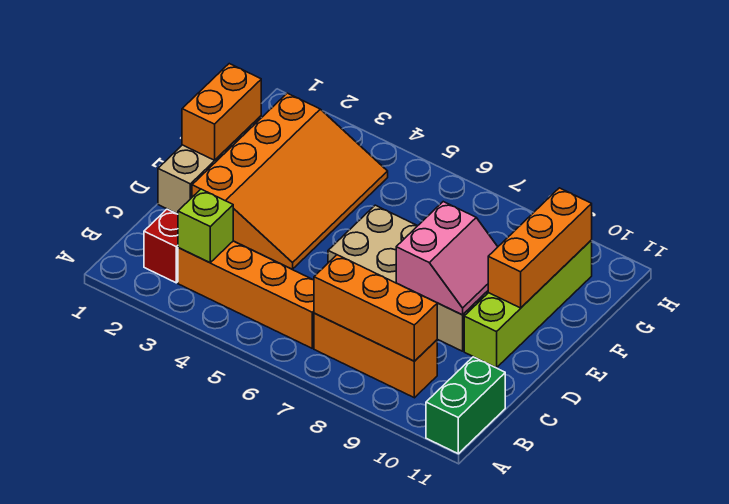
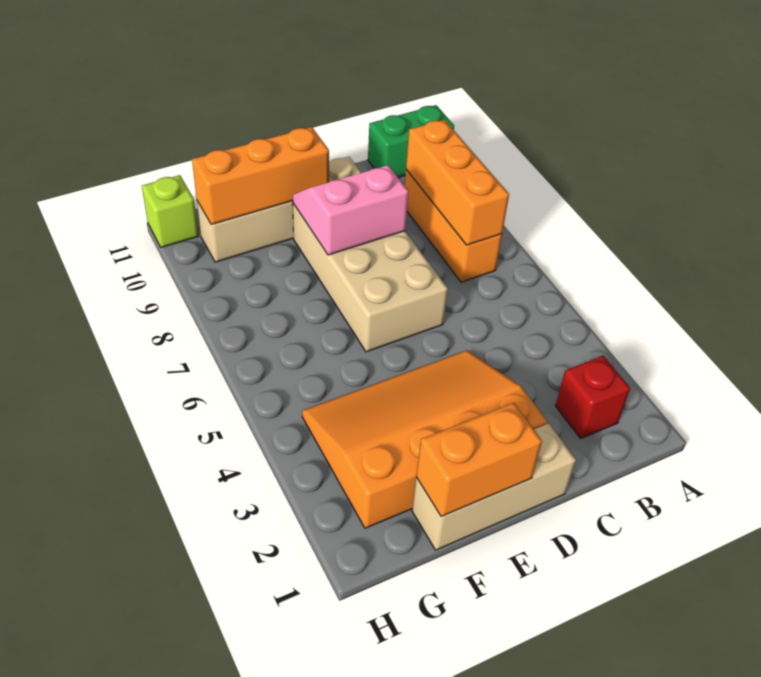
orange brick B3:B6 level 1 -> none
lime brick B3 level 2 -> lime brick H11 level 1
lime brick D10:G10 level 1 -> tan brick D10:G10 level 1

